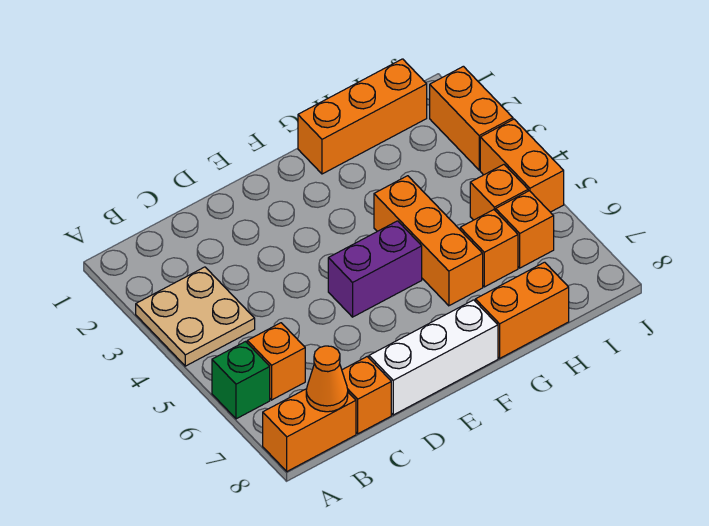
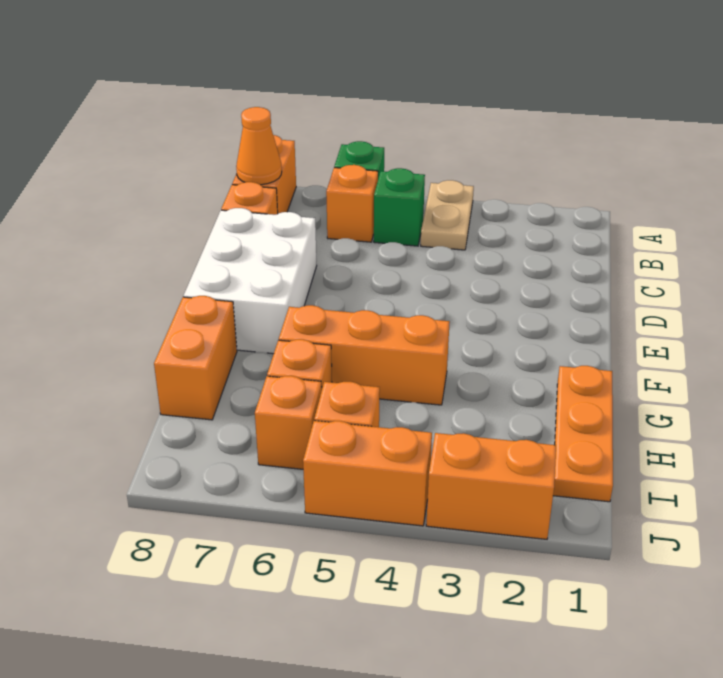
tan plate A3:B4 level 1 -> tan plate A4:B4 level 1
none -> green brick B5 level 1
white brick D8:F8 level 1 -> white brick D7:F8 level 1
purple brick E5:F5 level 1 -> none
orange brick G1:I1 level 1 -> orange plate G1:I1 level 1

